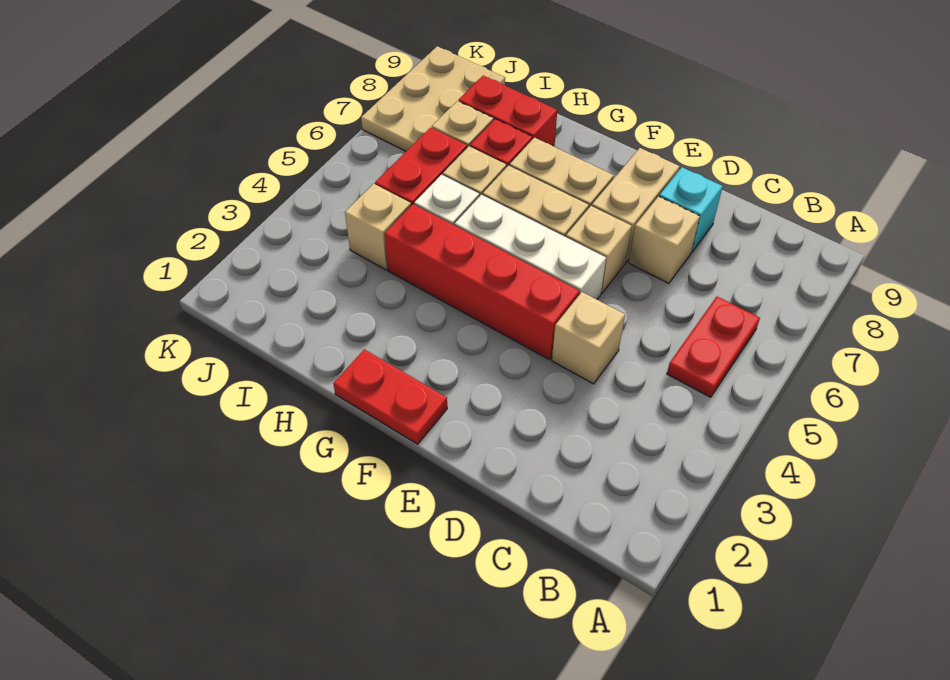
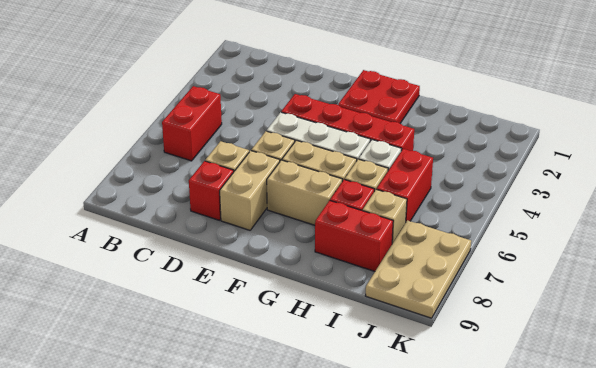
red plate B5:B6 level 1 -> red brick B5:B6 level 1
tan brick D4 level 1 -> none
cyan brick D8 level 1 -> red brick D8 level 1
red plate F1:G1 level 1 -> red plate F1:G2 level 1
tan brick I4 level 1 -> none

